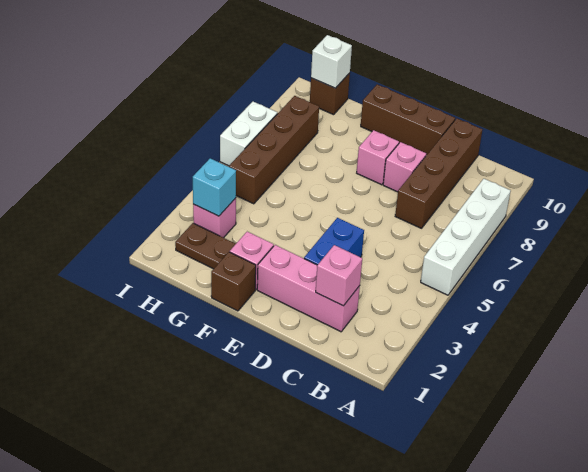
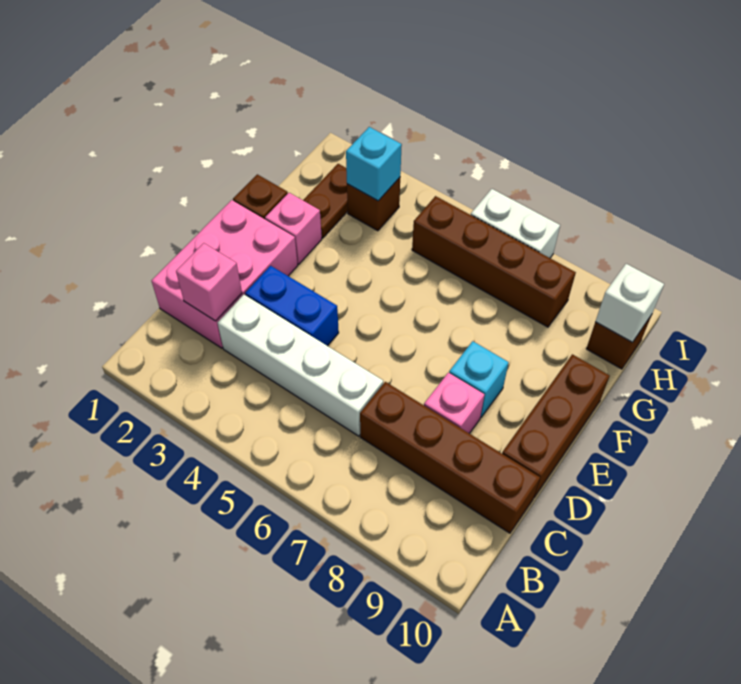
white brick A5:A8 level 1 -> white brick C3:C6 level 1
pink brick C2:E2 level 1 -> pink brick C1:E2 level 1
pink brick E8 level 1 -> cyan brick E8 level 1
pink brick H3 level 1 -> brown brick H3 level 1

